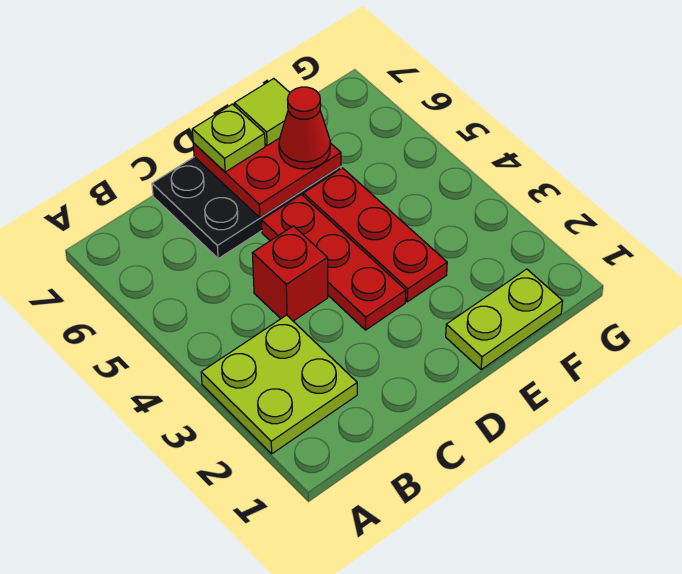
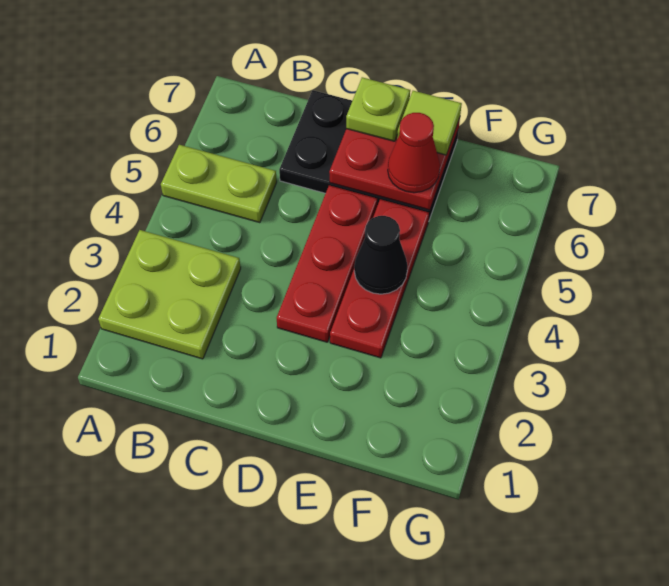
red brick C4 level 1 -> none
lime plate E1:F1 level 1 -> lime plate A5:B5 level 1
none -> black cone E4 level 2

